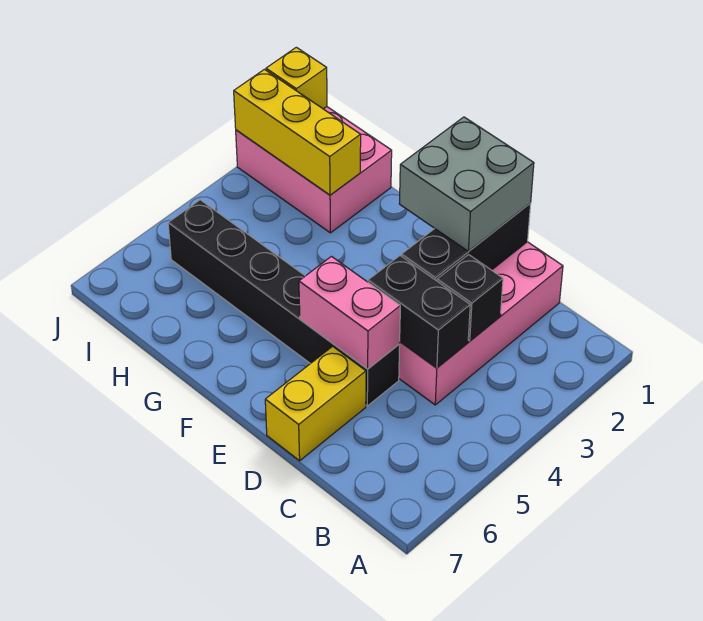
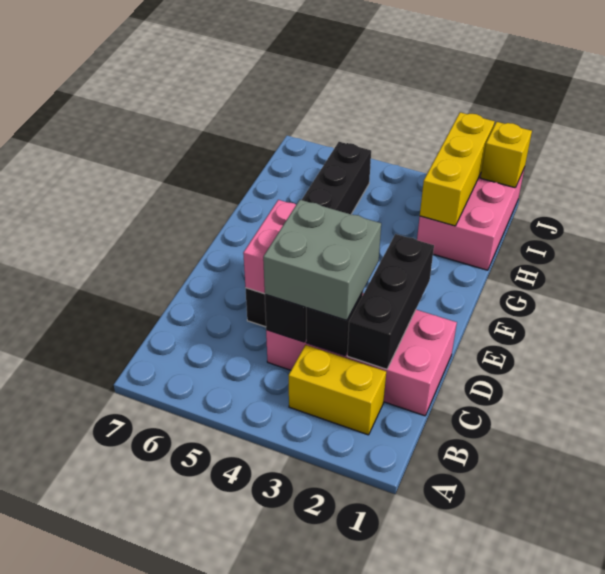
black brick D1:D3 level 2 -> black brick C2:E2 level 2
grey brick D1:E2 level 3 -> grey brick C3:D4 level 3
yellow brick D6:D7 level 1 -> yellow brick B2:B3 level 1

